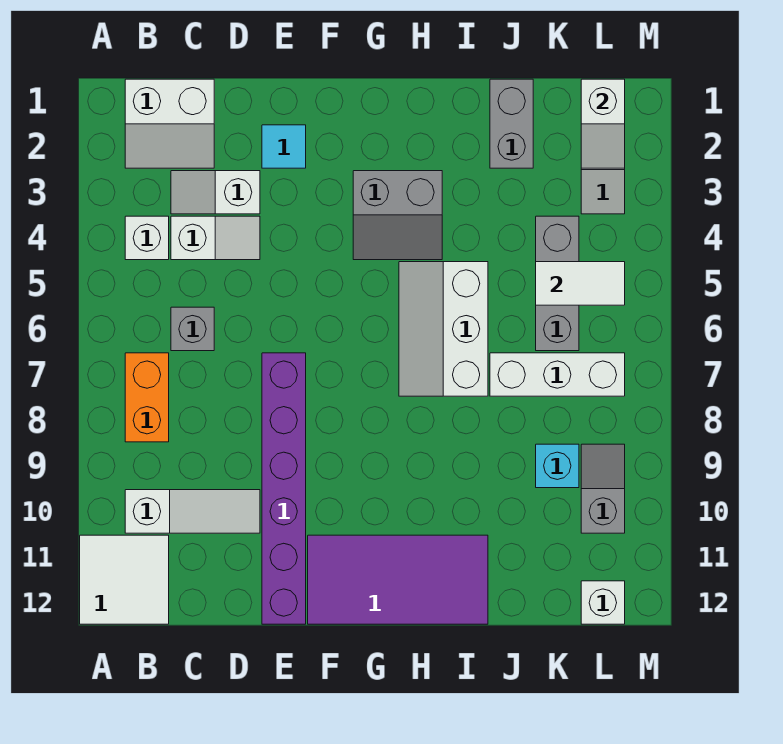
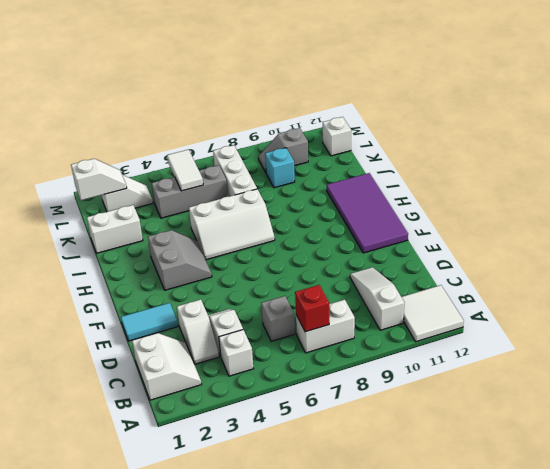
orange brick B7:B8 level 1 -> white brick B7:B8 level 1
none -> red brick B7 level 2
cyan tile E2 level 1 -> cyan tile E1:E2 level 1
purple brick E7:E12 level 1 -> none
grey brick J1:J2 level 1 -> white brick J1:J2 level 1

